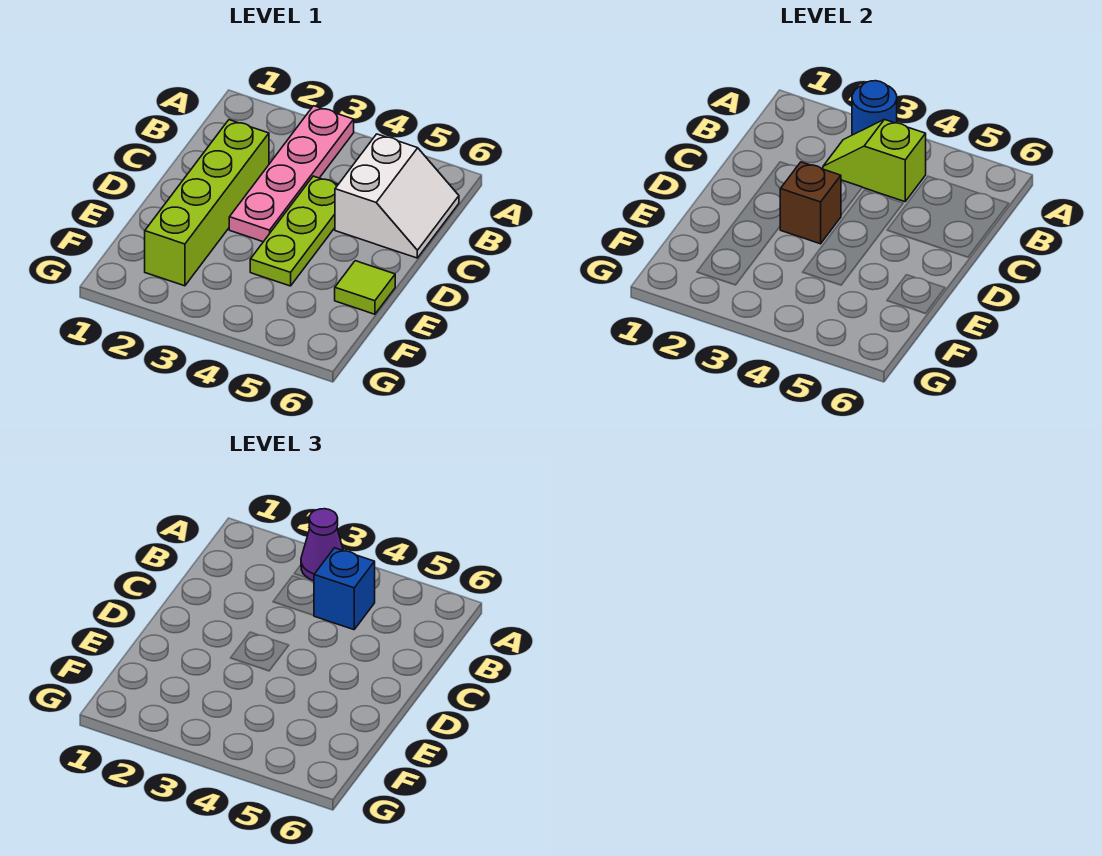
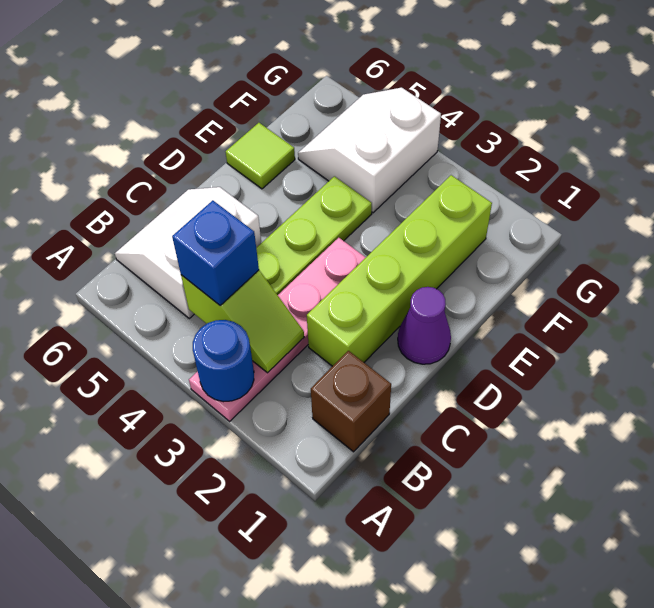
purple cone A3 level 3 -> purple cone D1 level 1
brown brick D3 level 2 -> brown brick B1 level 1
none -> white slope F4:G5 level 1 top 4

